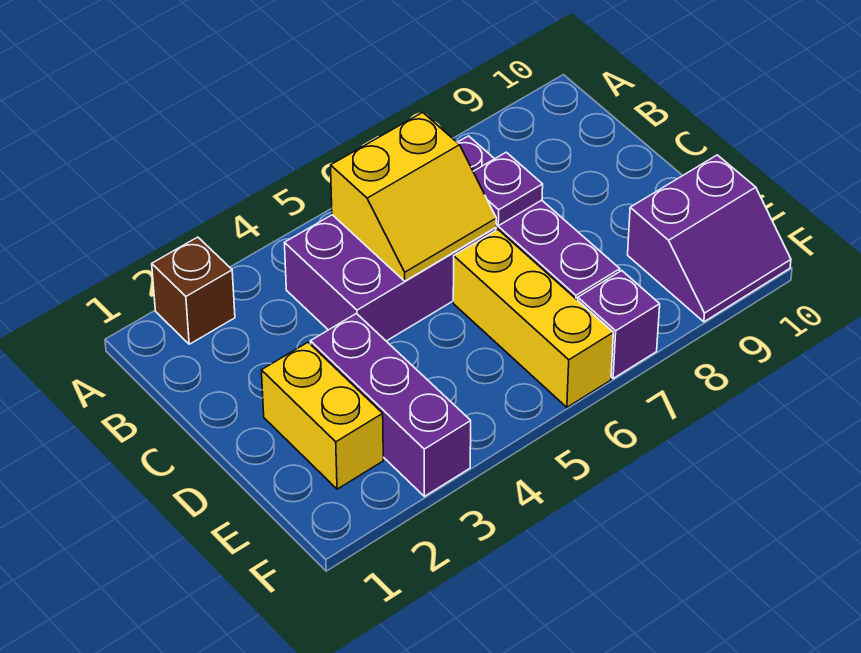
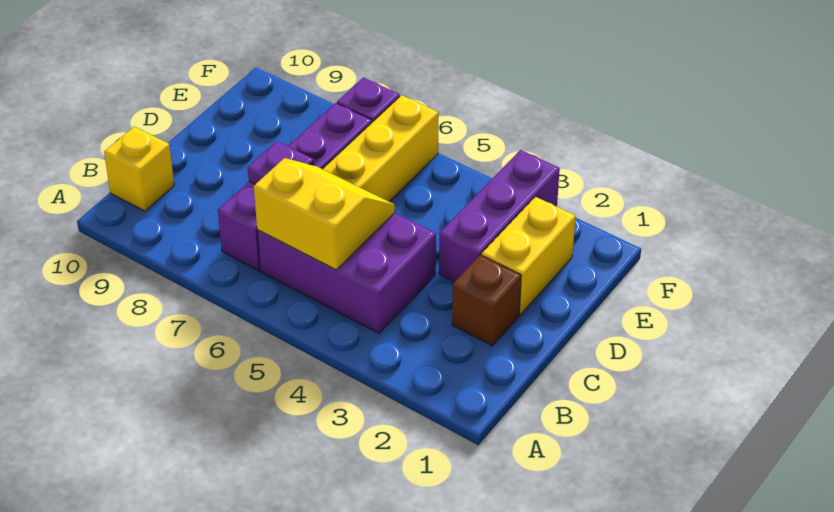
brown brick A2 level 1 -> brown brick C2 level 1
none -> yellow brick B10 level 1
purple slope E9:F10 level 1 top E -> none

